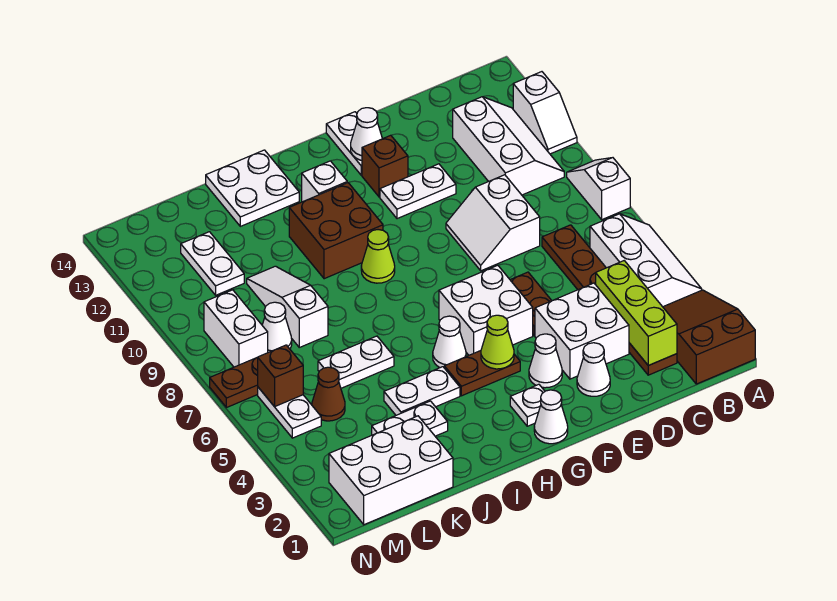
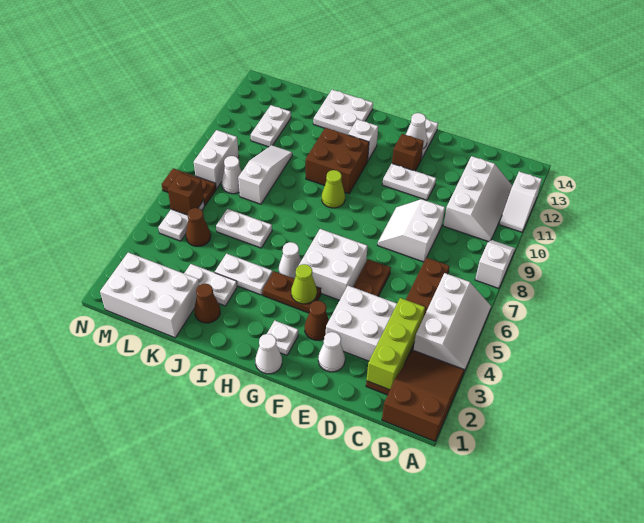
white cone F3 level 1 -> brown cone F3 level 1
none -> brown cone J2 level 1

